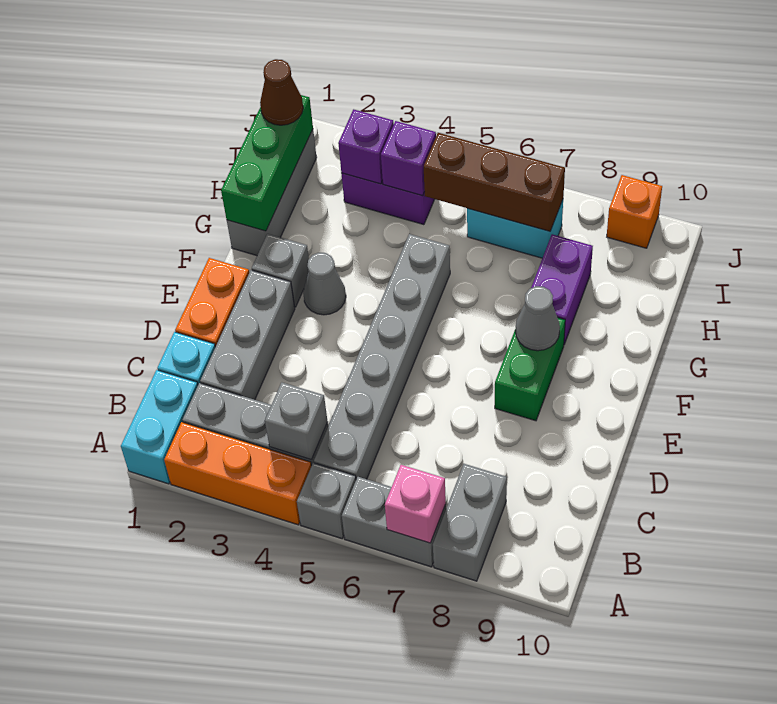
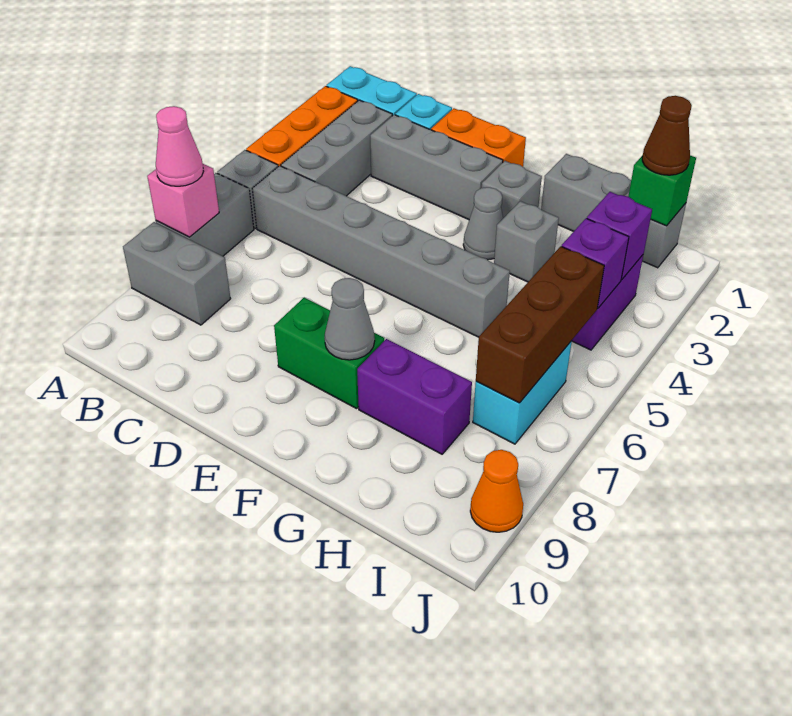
none -> pink cone A7 level 3
grey brick B4 level 2 -> grey brick G3 level 1
green brick G1:I1 level 2 -> green brick I1 level 2
orange brick J9 level 1 -> orange cone J9 level 1

